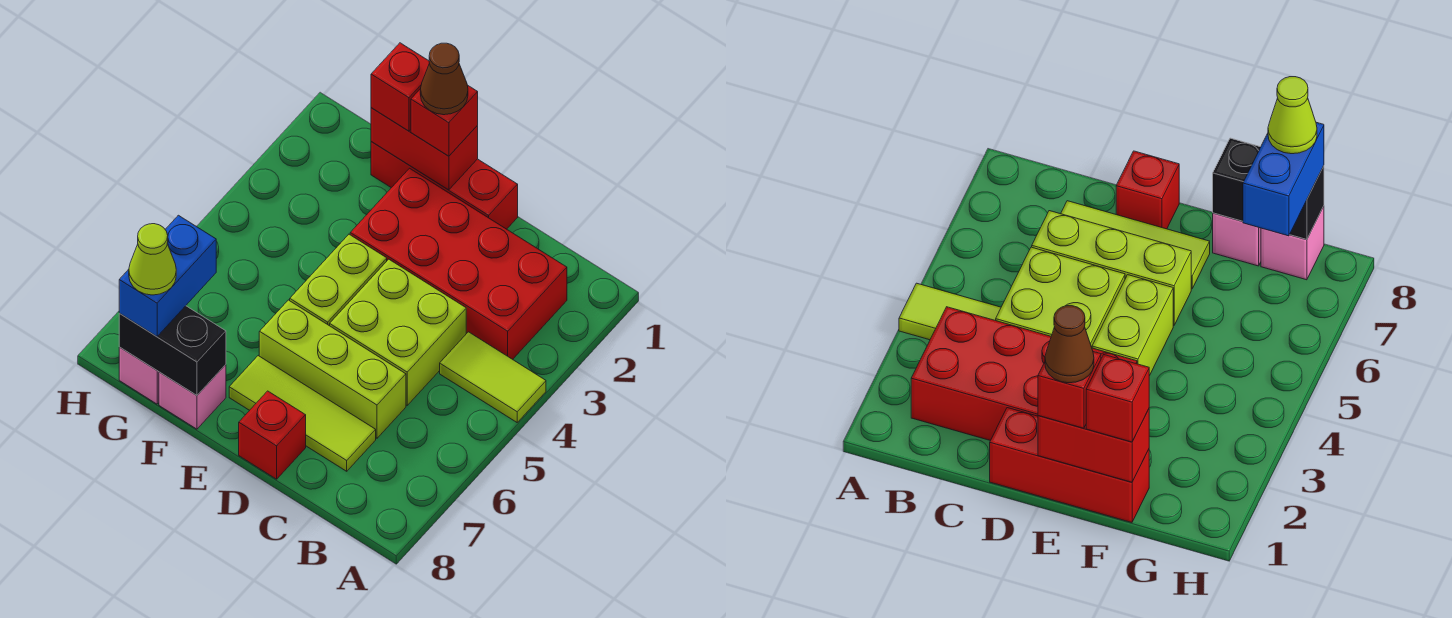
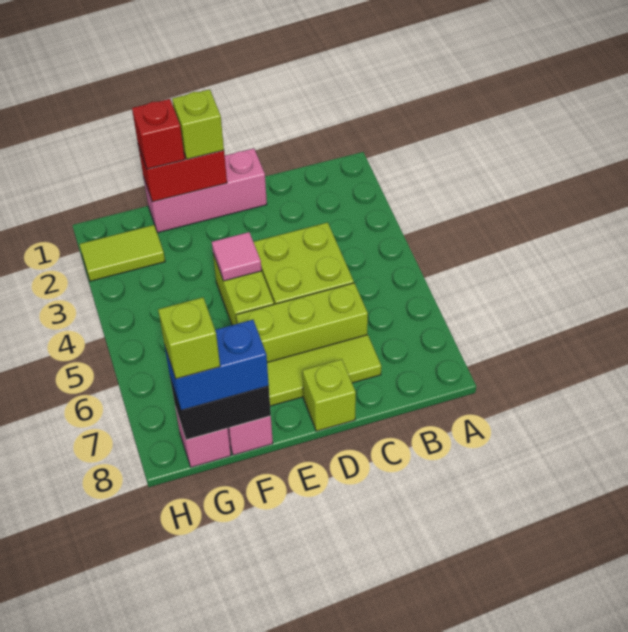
lime tile A4:B4 level 1 -> lime tile G2:H2 level 1
red brick B2:E3 level 1 -> none
red brick D1:F1 level 1 -> pink brick D1:F1 level 1
red brick D8 level 1 -> lime brick D8 level 1
red brick E1 level 3 -> lime brick E1 level 3
brown cone E1 level 4 -> none
none -> pink tile E4 level 2
blue brick G7:G8 level 3 -> blue brick F8:G8 level 3
lime cone G8 level 4 -> lime brick G8 level 4

